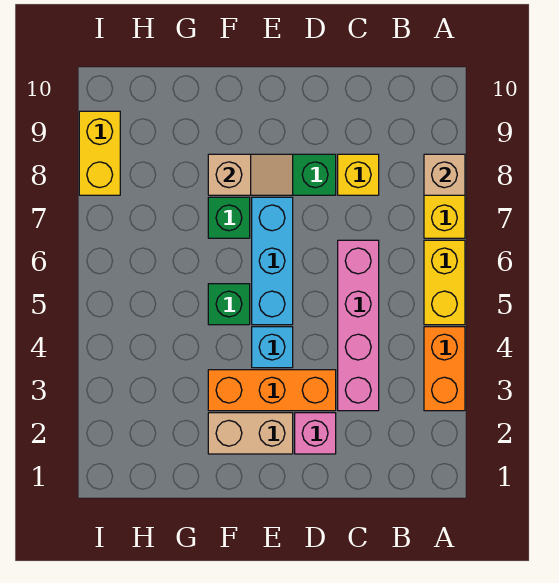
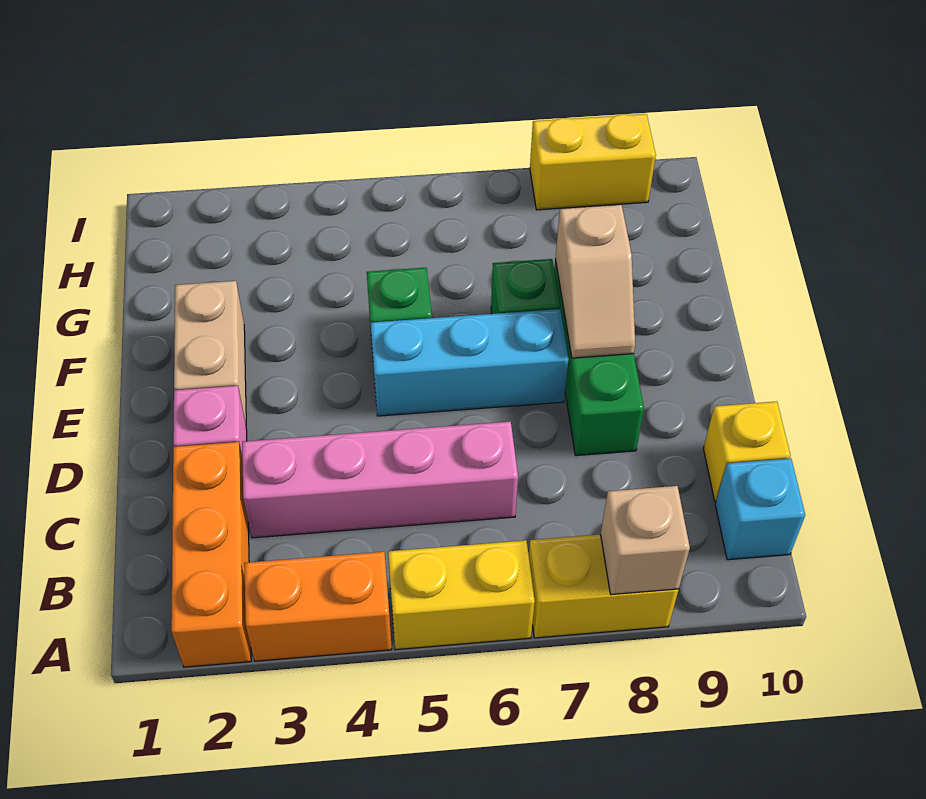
yellow brick C8 level 1 -> yellow brick C10 level 1
orange brick D3:F3 level 1 -> orange brick A2:C2 level 1
cyan brick E4 level 1 -> cyan brick B10 level 1

